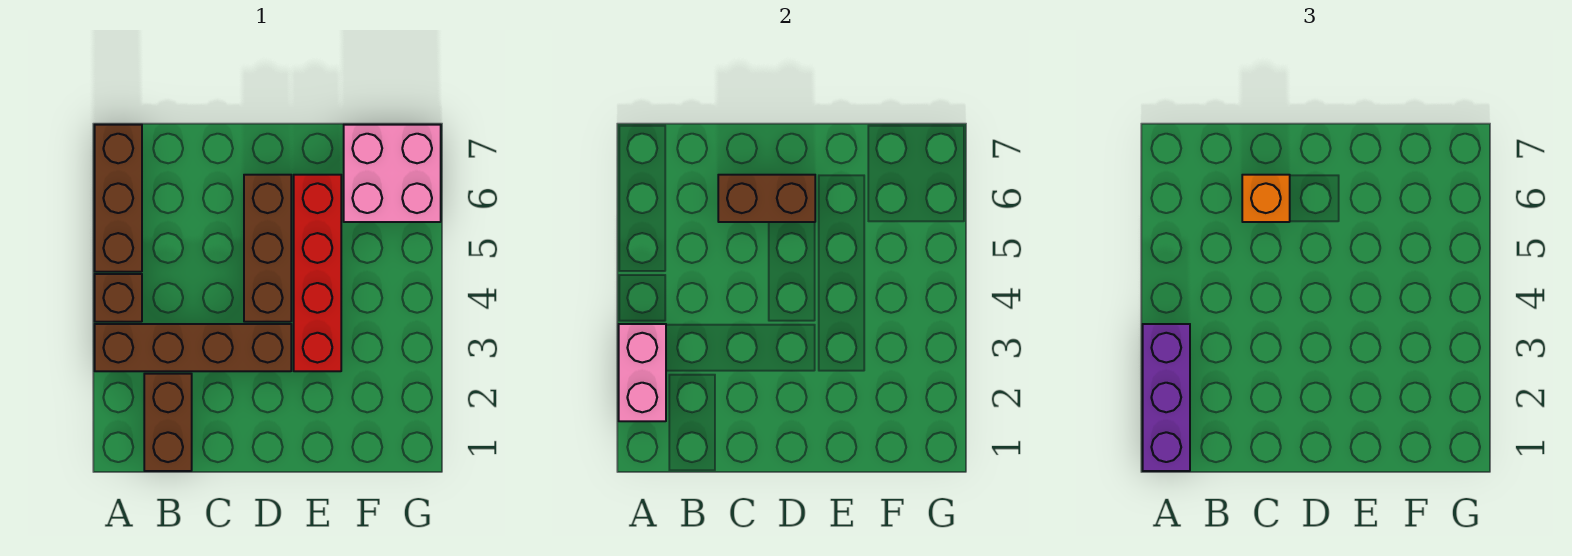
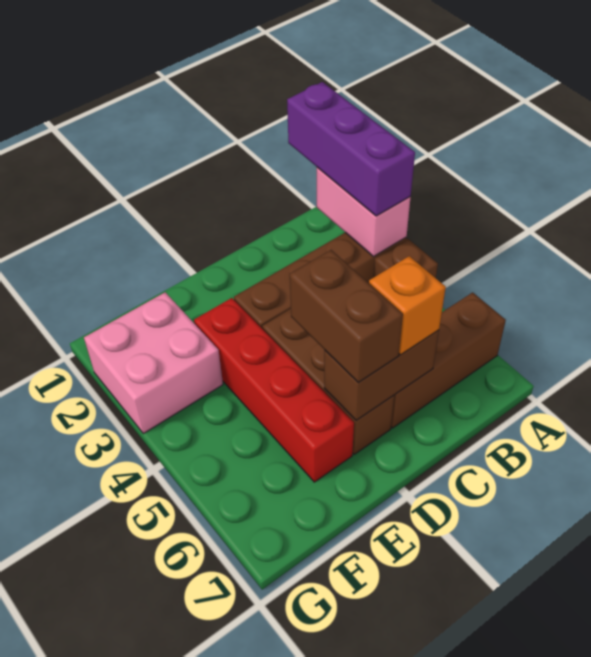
brown brick A5:A7 level 1 -> brown brick A6:C6 level 1
brown brick B1:B2 level 1 -> brown brick D5:D6 level 3
pink brick F6:G7 level 1 -> pink brick F2:G3 level 1

